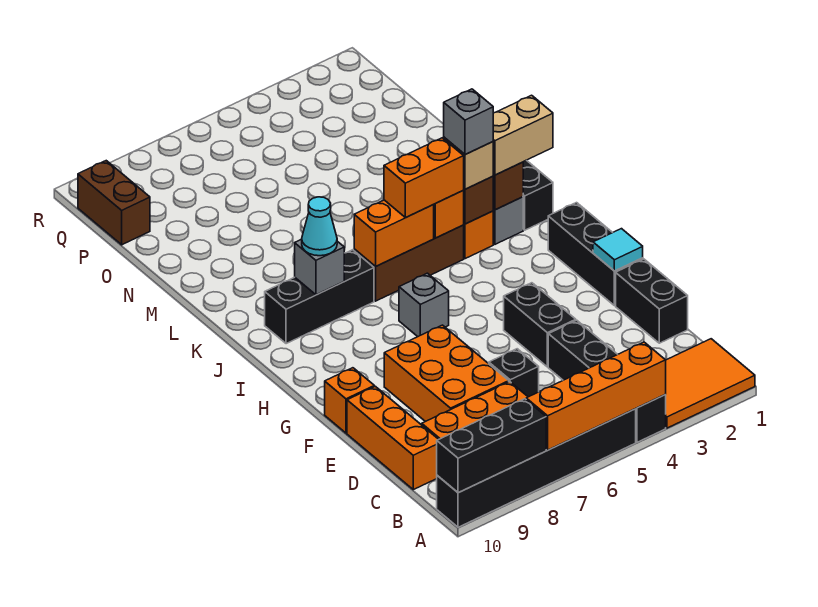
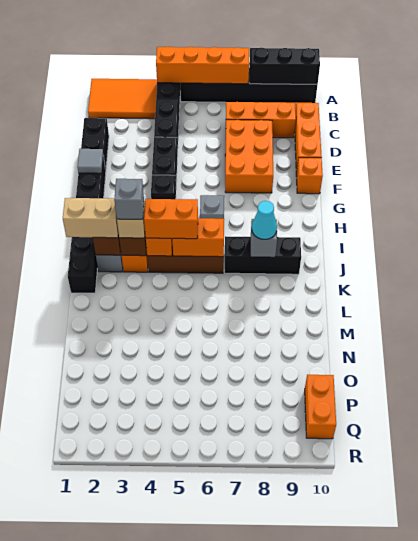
black brick D6 level 1 -> black brick G4 level 1
cyan tile F1 level 2 -> grey tile F1 level 2
brown brick P10:Q10 level 1 -> orange brick P10:Q10 level 1

